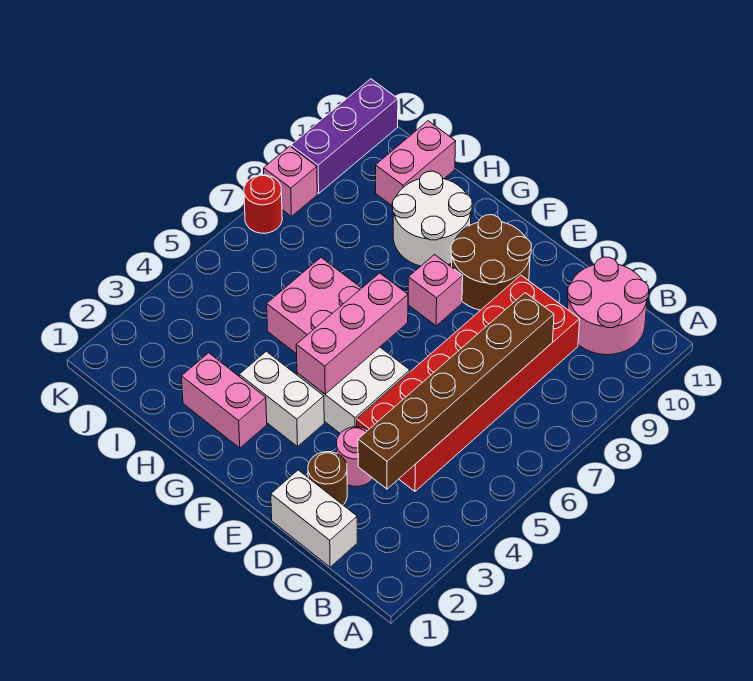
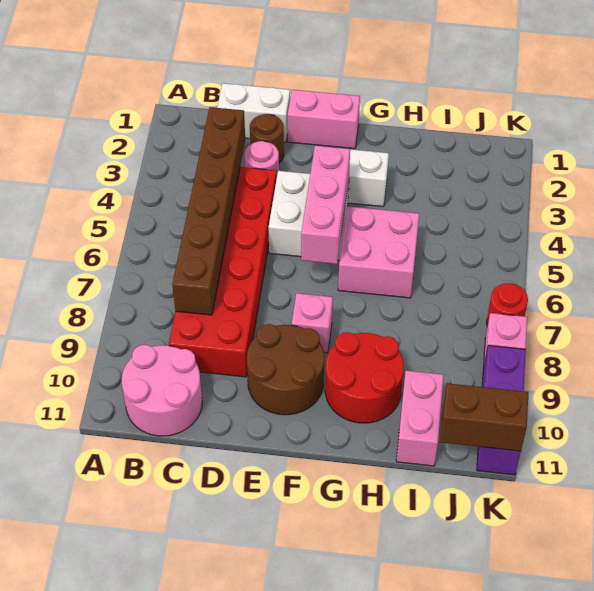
pink brick G2:H2 level 1 -> pink brick E1:F1 level 1
white round brick G9:H10 level 1 -> red round brick G9:H10 level 1
none -> brown brick J11:K11 level 2

